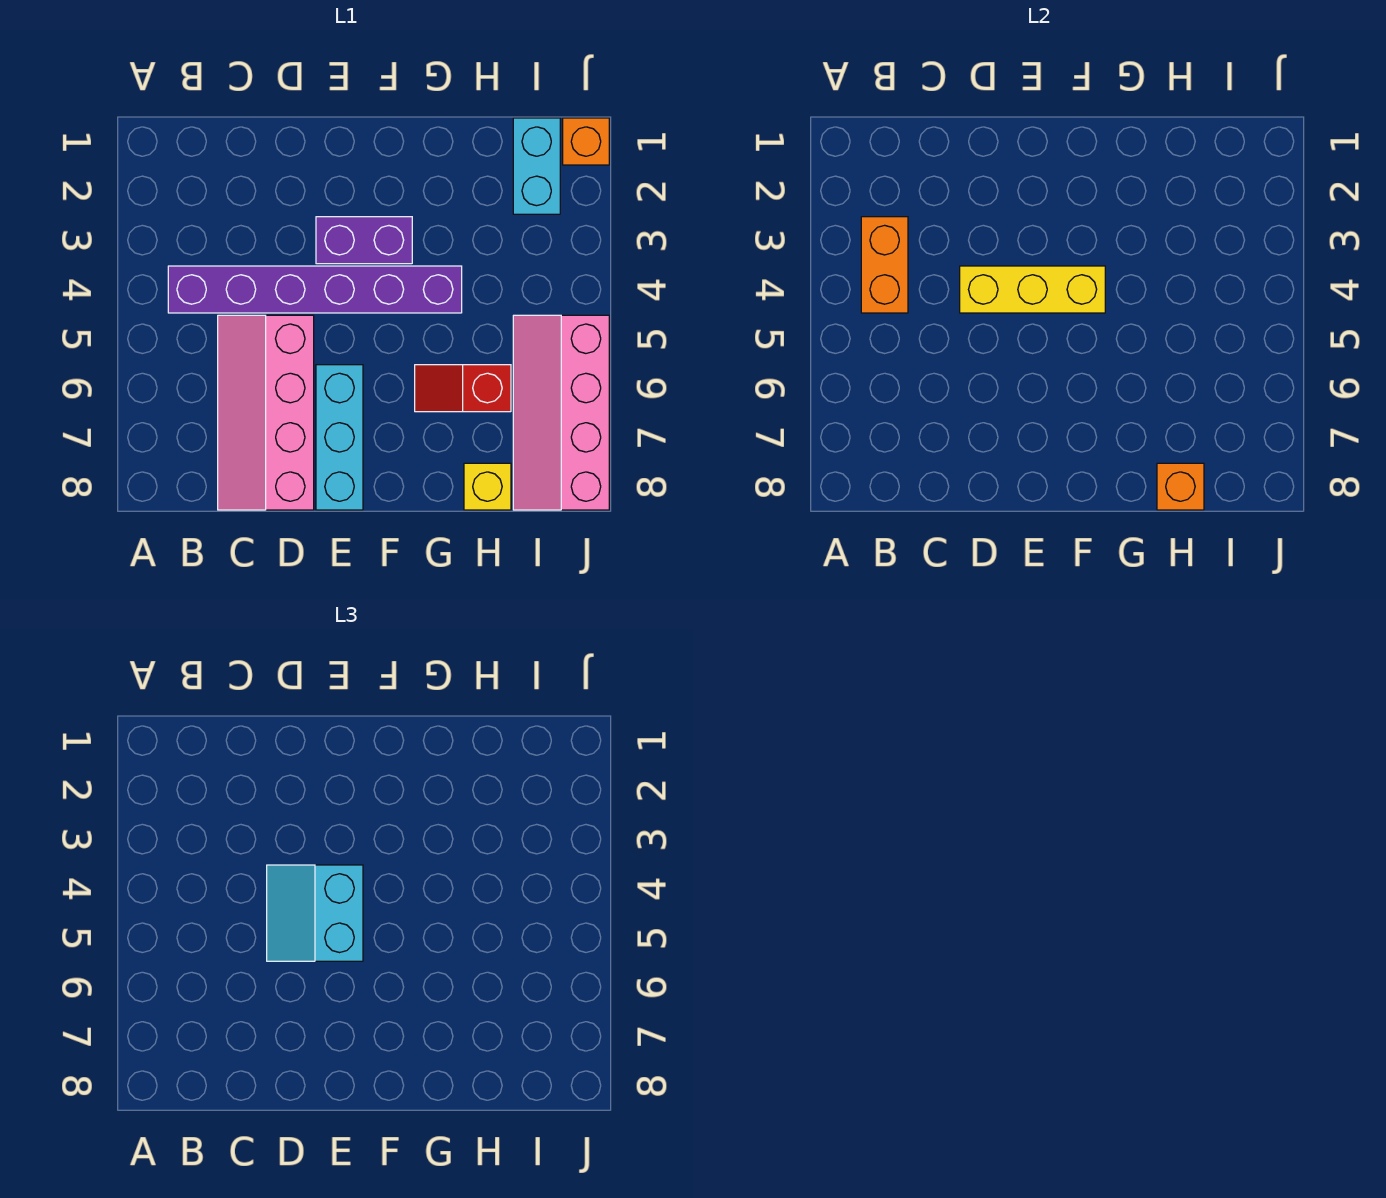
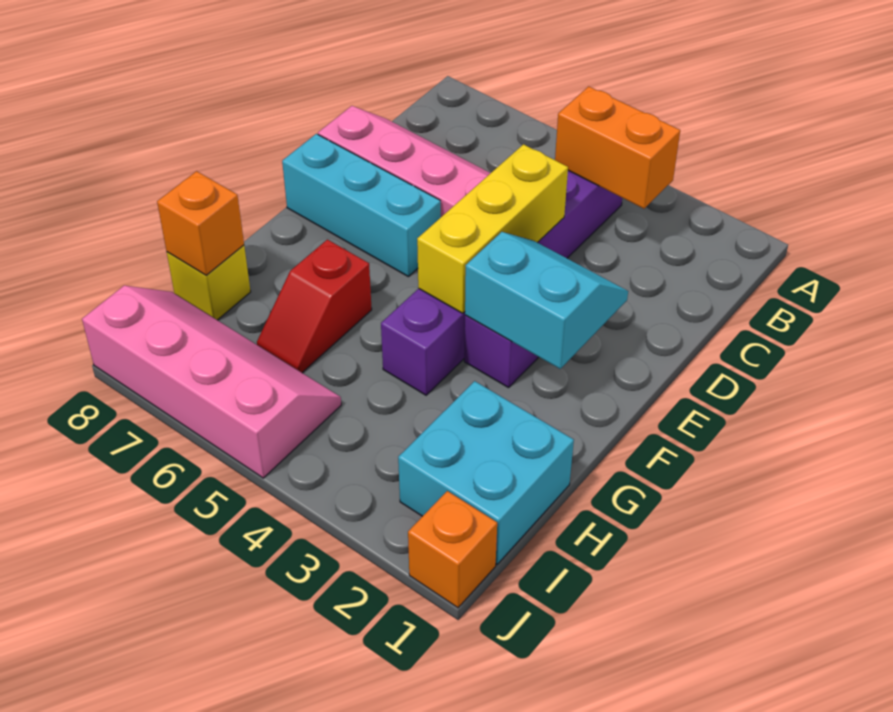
cyan slope D4:E5 level 3 top E -> cyan slope E2:F3 level 2 top F
red slope G6:H6 level 1 top H -> red slope G6:H6 level 1 top G
cyan brick I1:I2 level 1 -> cyan brick H1:I2 level 1

